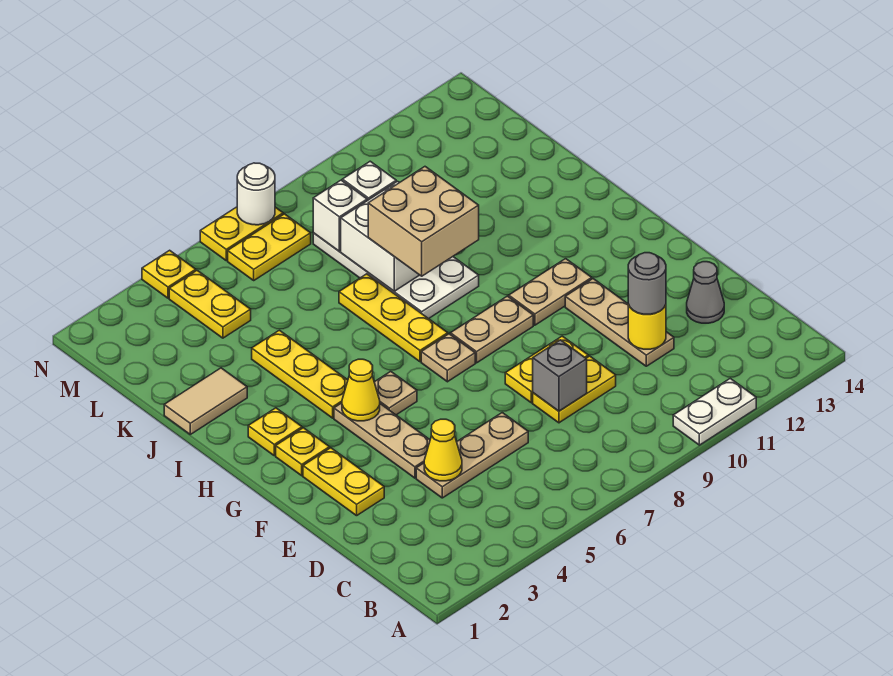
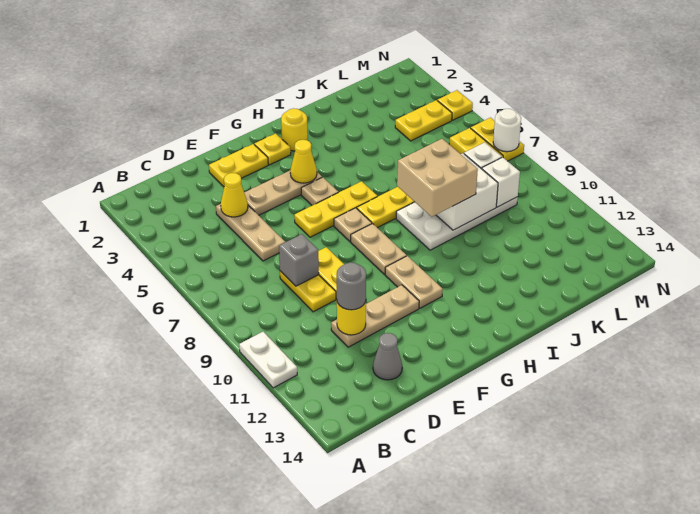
yellow plate H2 level 1 -> yellow round brick H2 level 1
yellow plate H4:J4 level 1 -> yellow plate F6:H6 level 1
tan tile J1:J2 level 1 -> none

